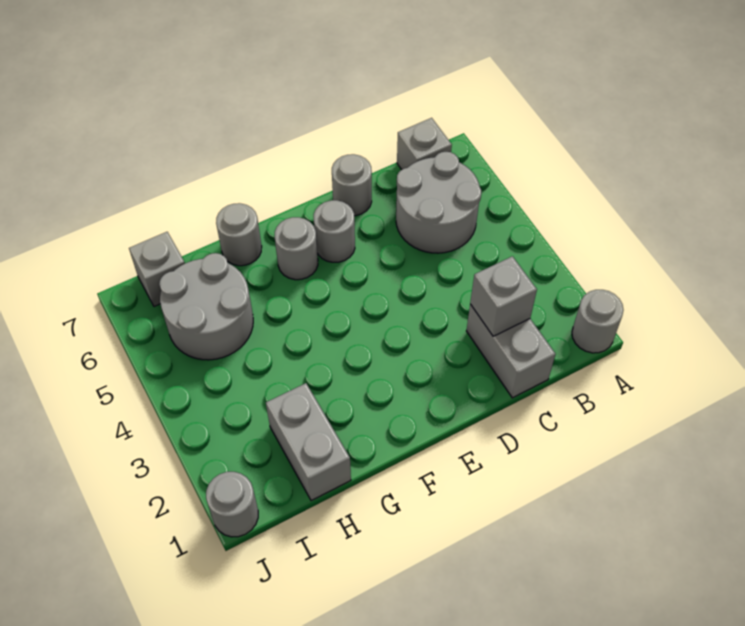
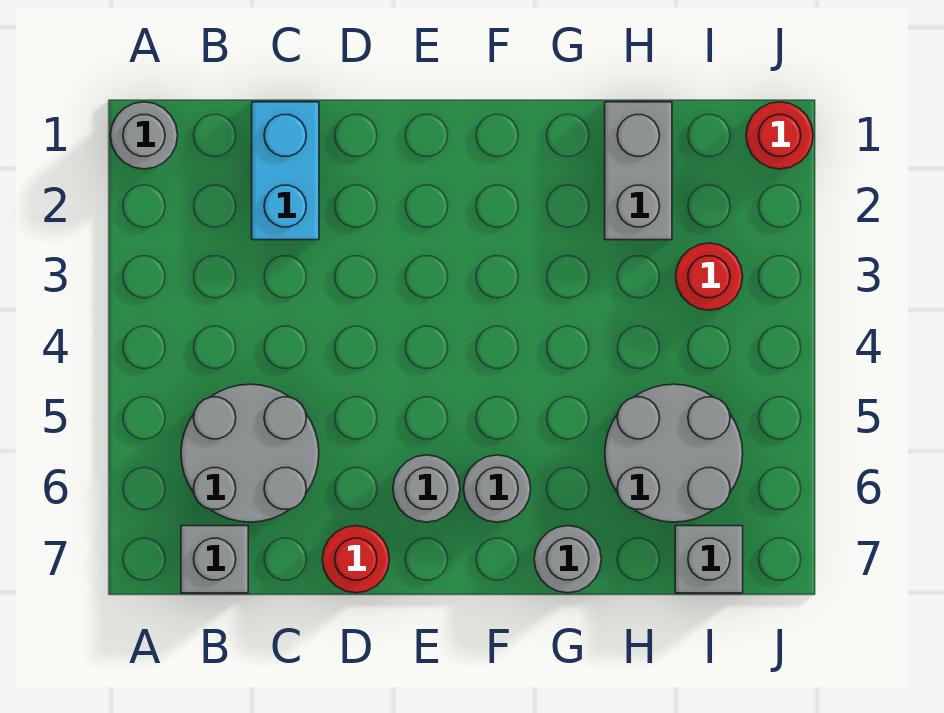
grey brick C1:C2 level 1 -> cyan brick C1:C2 level 1
grey brick C2 level 2 -> none
grey round brick D7 level 1 -> red round brick D7 level 1
none -> red round brick I3 level 1
grey round brick J1 level 1 -> red round brick J1 level 1

